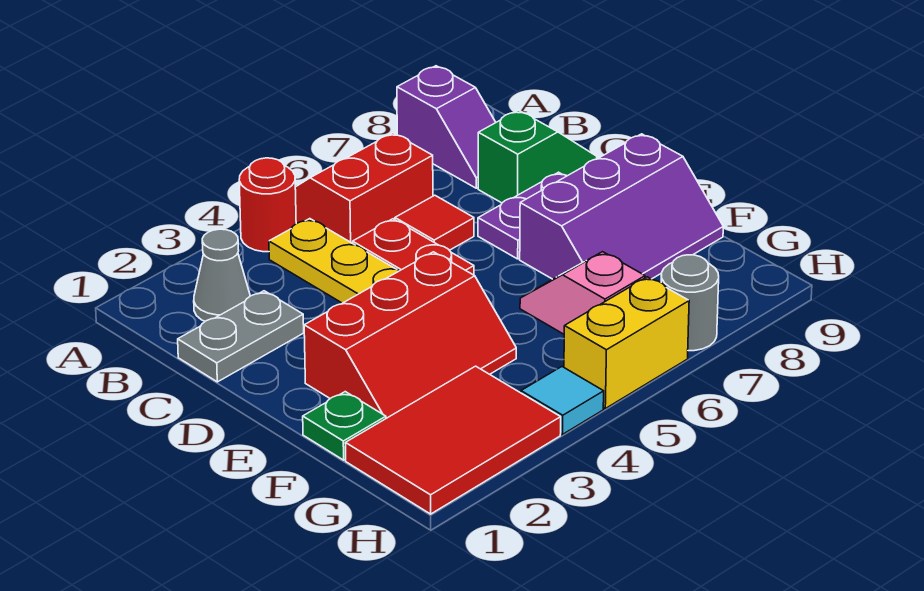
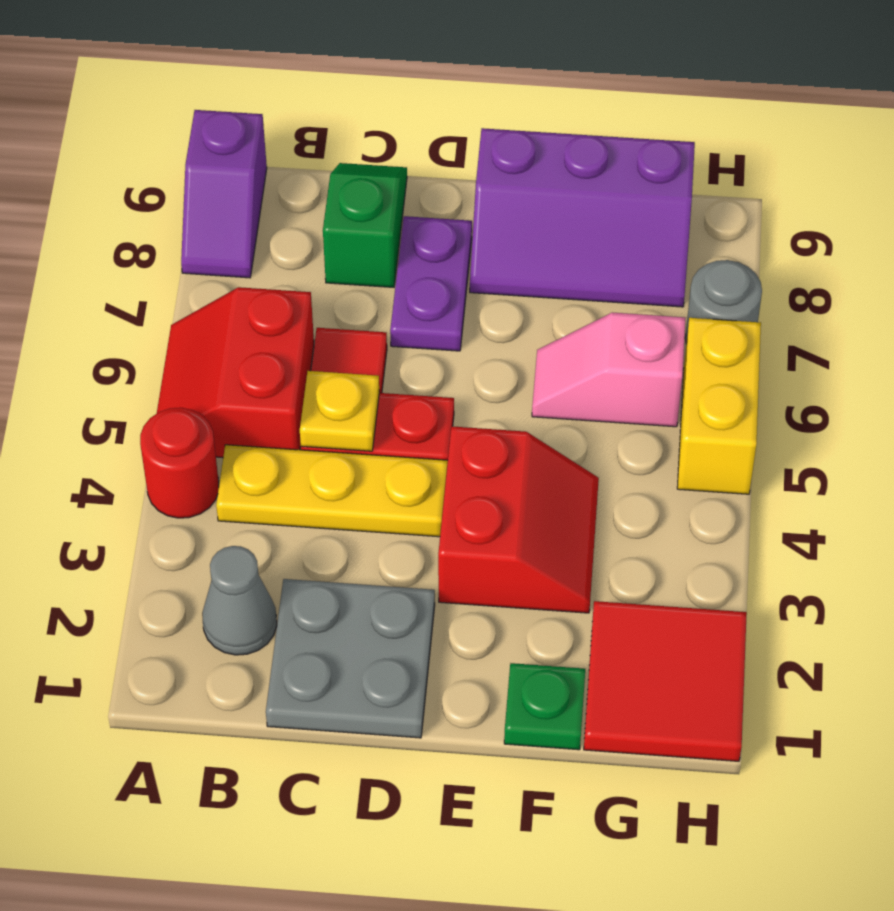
purple slope A8:B8 level 1 top A -> purple slope A8:A9 level 1 top 9
grey plate C1:C2 level 1 -> grey plate C1:D2 level 1
none -> yellow plate C5 level 2
red slope E2:F4 level 1 top E -> red slope E3:F4 level 1 top E
purple slope E7:F9 level 1 top E -> purple slope E8:G9 level 1 top 9
red tile G1:H3 level 1 -> red tile G1:H2 level 1
cyan tile H4 level 1 -> none

